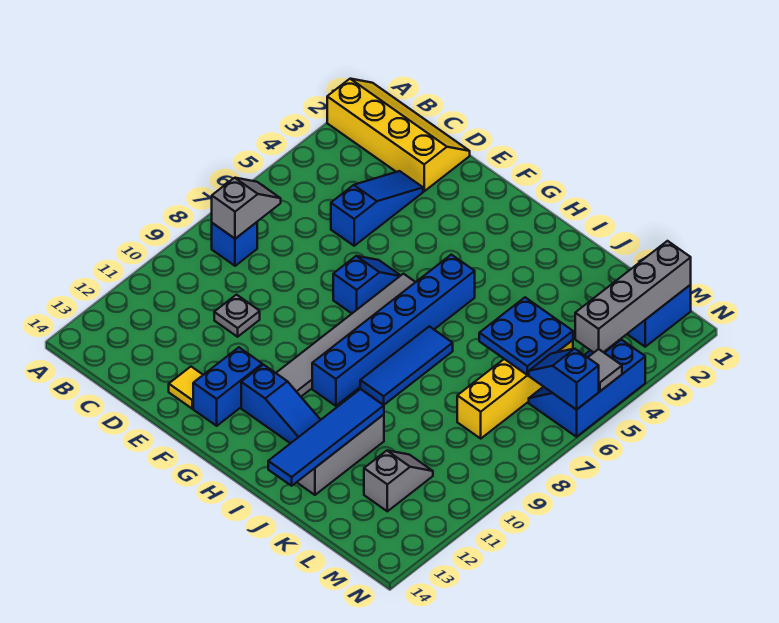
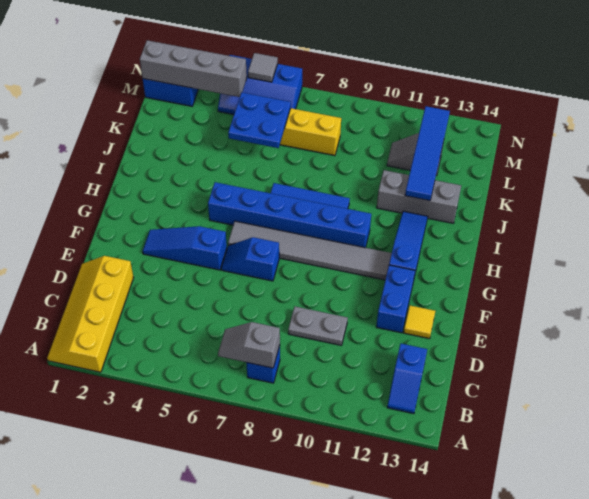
blue slope D3:D5 level 1 top 5 -> blue slope F3:F5 level 1 top 5
grey plate D10 level 1 -> grey plate D9:D10 level 1
blue brick F12:F13 level 1 -> blue brick E12:F12 level 1
blue tile J11:J14 level 2 -> blue tile J12:M12 level 2
blue slope M6:N6 level 2 top N -> blue slope B13:C13 level 1 top C

